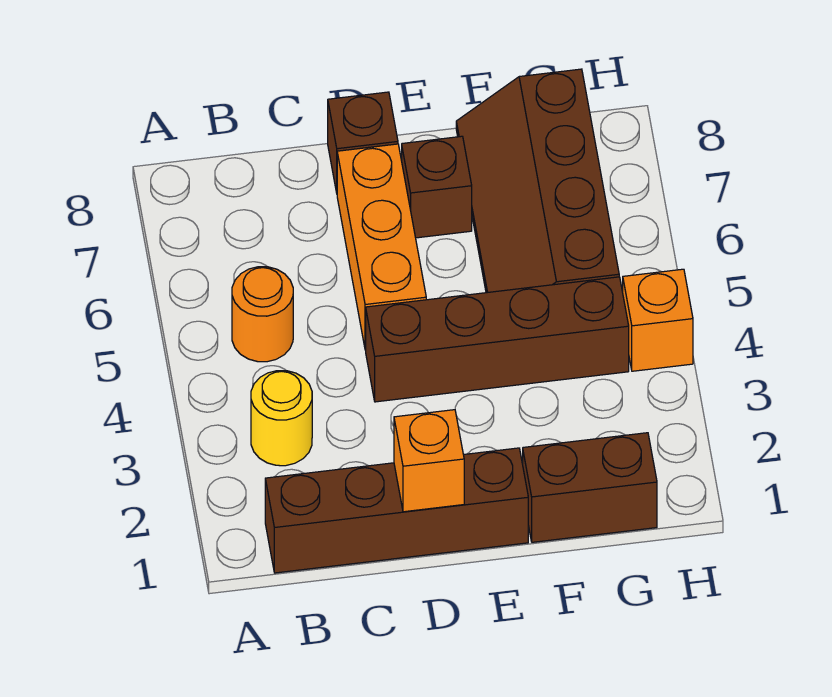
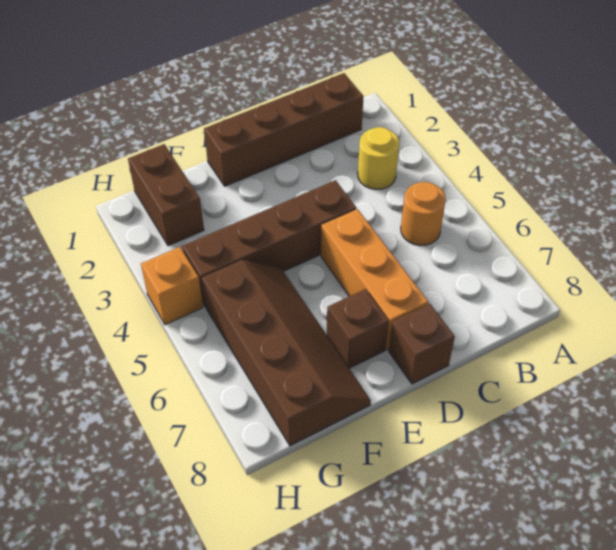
orange brick D1 level 2 -> none
brown brick F1:G1 level 1 -> brown brick G1:G2 level 1

